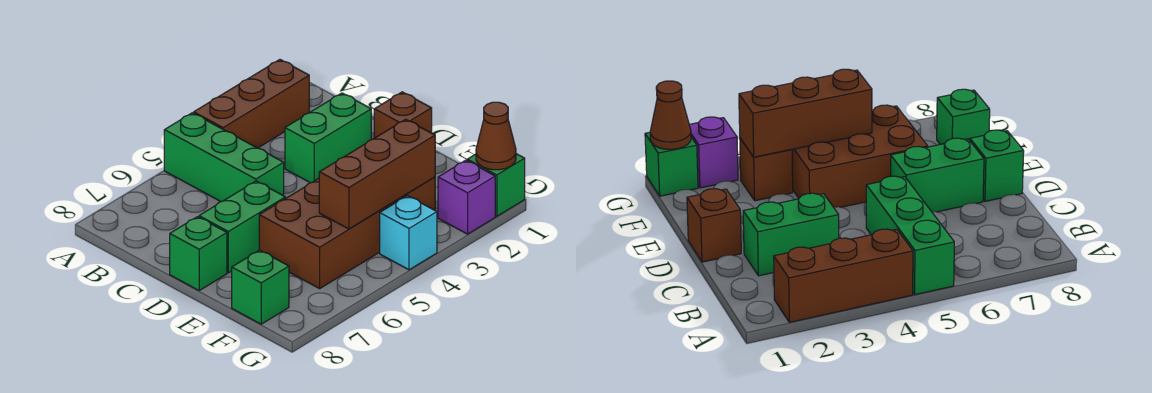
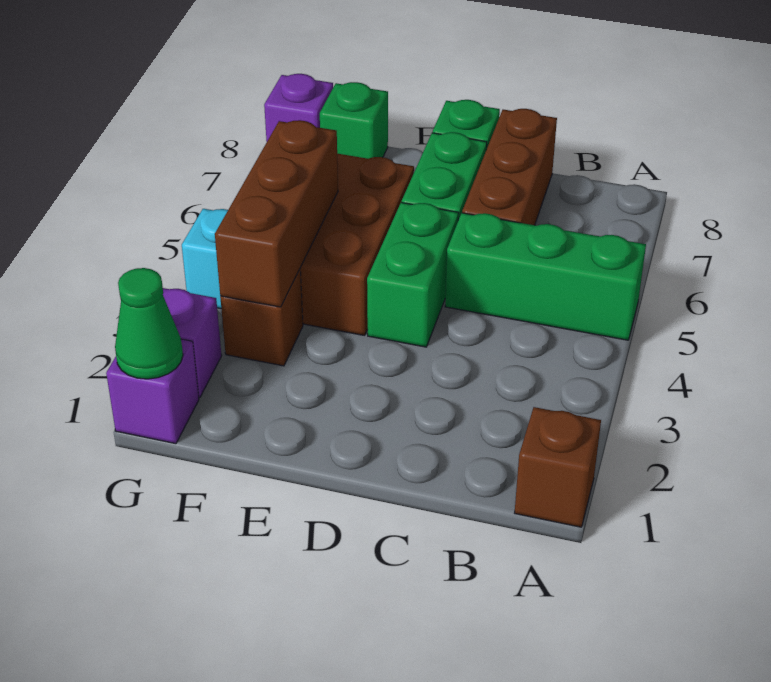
brown brick A2:A4 level 1 -> brown brick C6:C8 level 1
green brick C2:C3 level 1 -> green brick D4:D5 level 1
brown brick D1 level 1 -> brown brick A1 level 1
green brick G1 level 1 -> purple brick G1 level 1
brown cone G1 level 2 -> green cone G1 level 2
none -> purple brick G8 level 1

